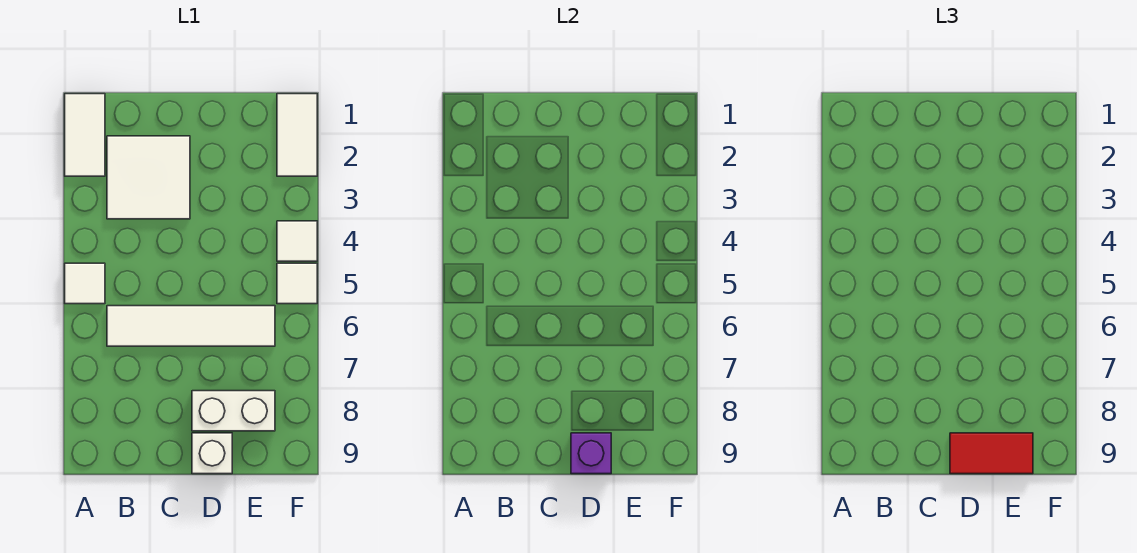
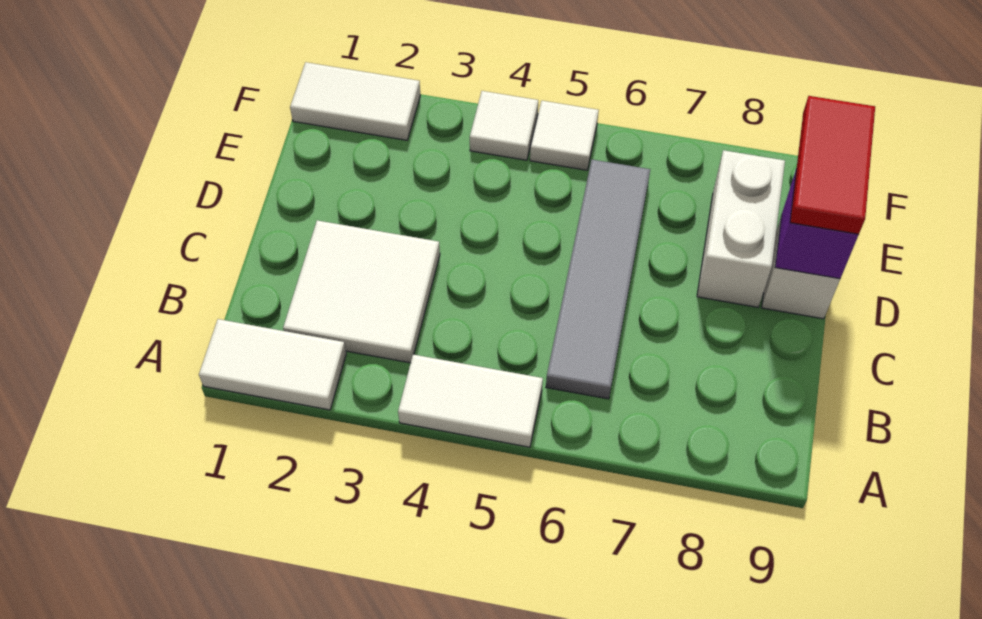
white tile A5 level 1 -> white tile A4:A5 level 1
white tile B6:E6 level 1 -> grey tile B6:E6 level 1

